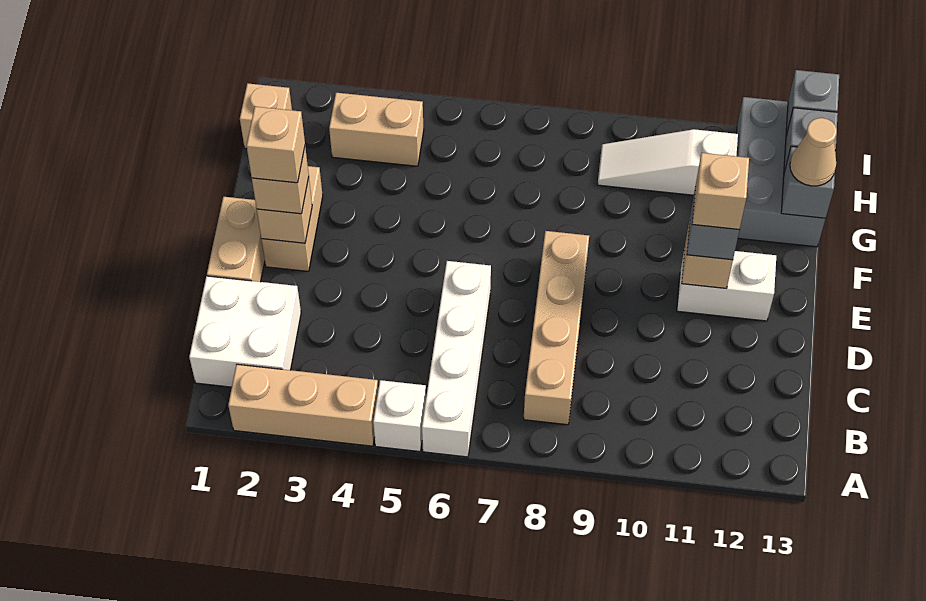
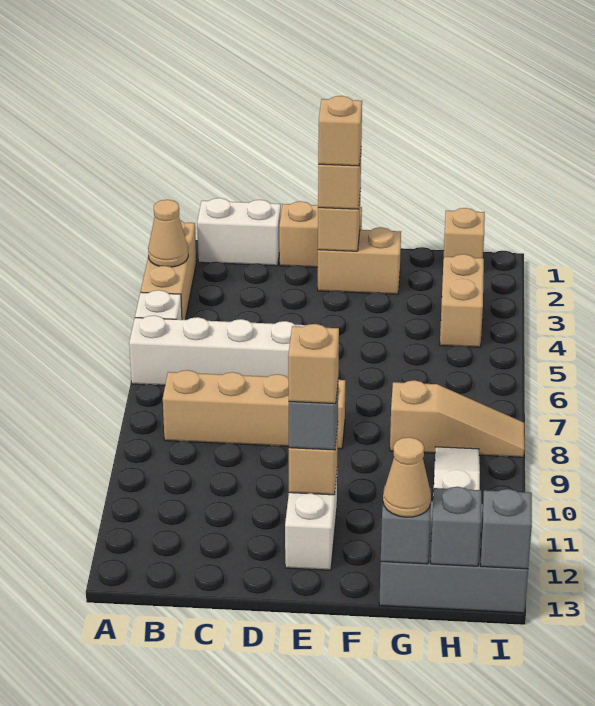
none -> tan cone A3 level 2
white brick B1:C2 level 1 -> white brick B1:C1 level 1
none -> tan slope G8:I8 level 1 top G

